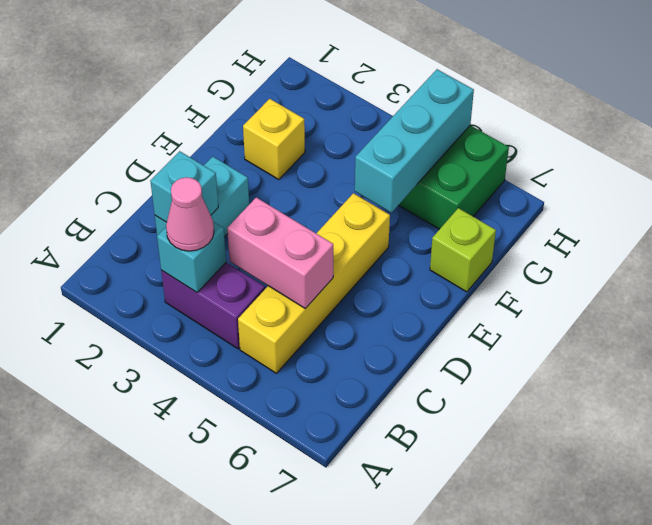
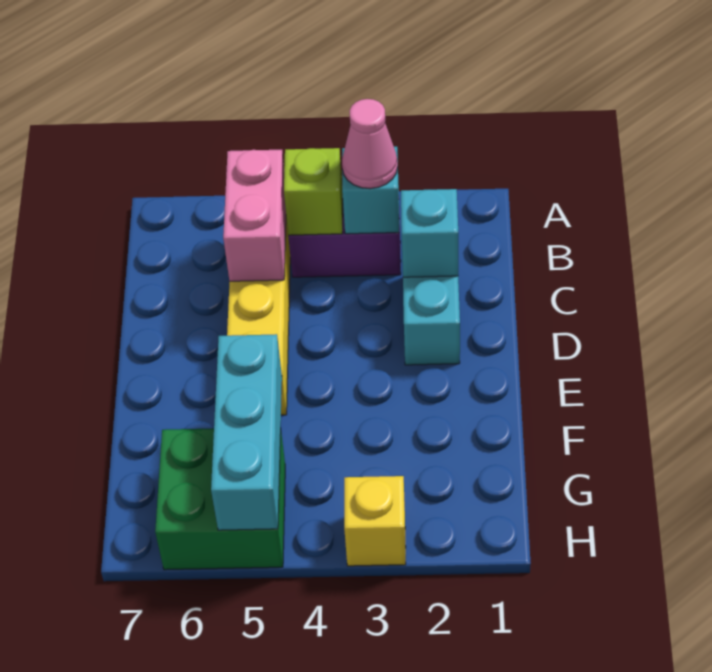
pink brick C4:C5 level 2 -> pink brick B5:C5 level 2
yellow brick F2 level 1 -> yellow brick H3 level 1
lime brick F7 level 1 -> lime brick B4 level 2

